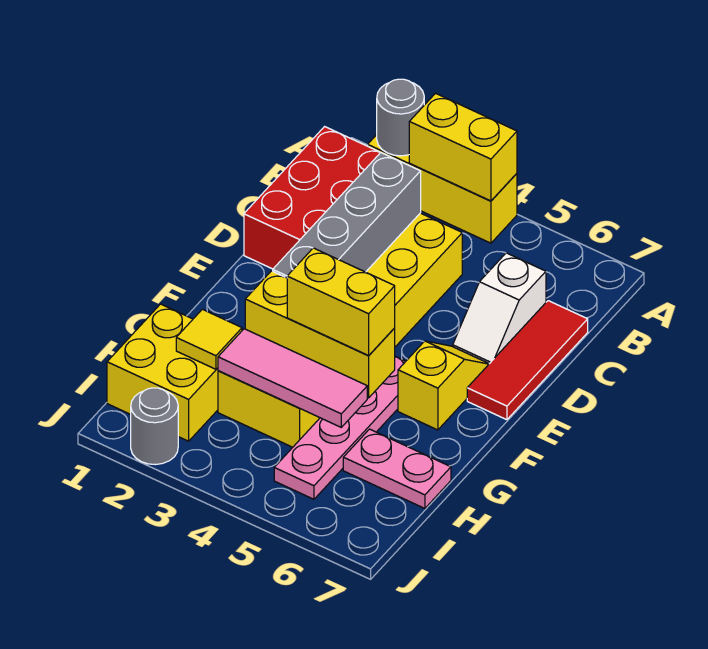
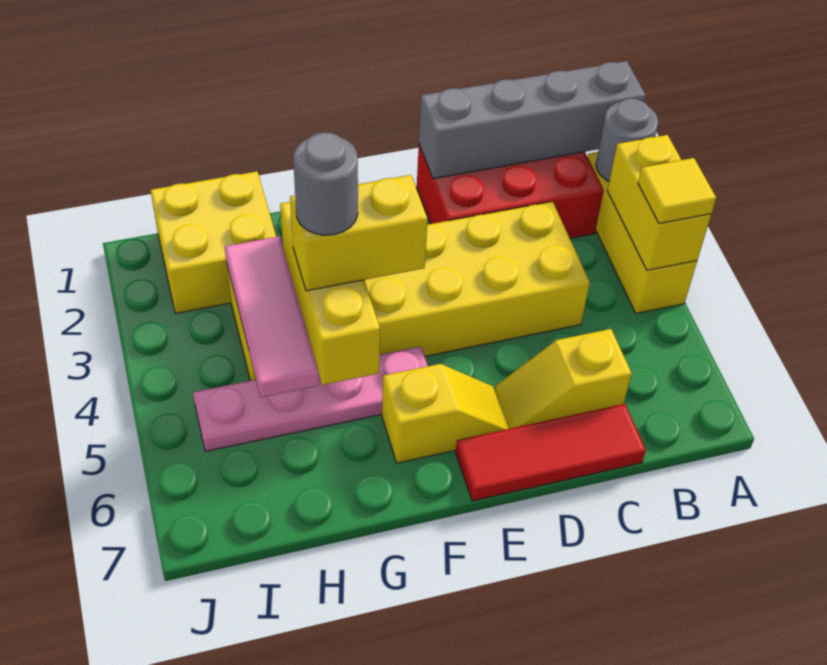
grey brick C3:F3 level 2 -> grey brick A1:D1 level 2
white slope C6:D6 level 1 top C -> yellow slope C6:D6 level 1 top C
yellow brick G4:G5 level 3 -> yellow brick F4:G4 level 3
yellow tile H2 level 2 -> yellow tile A4 level 3
pink plate H6:H7 level 1 -> none
grey round brick J2 level 1 -> grey round brick G4 level 4

